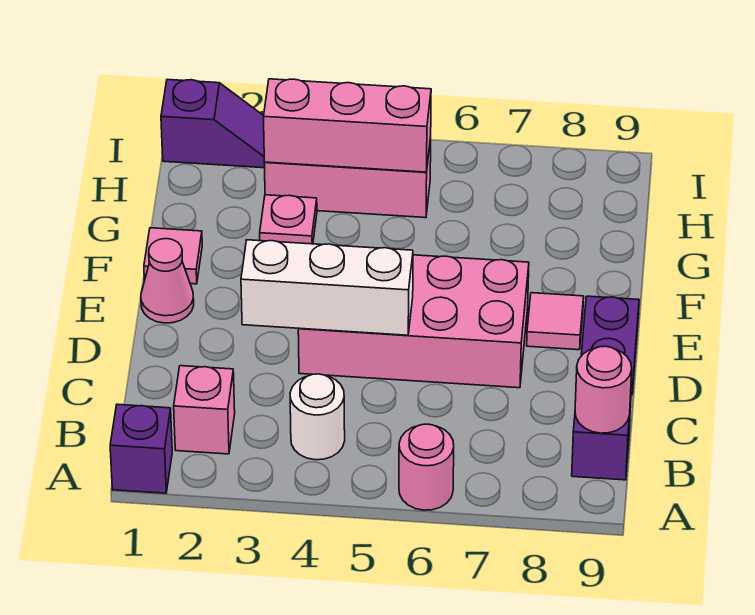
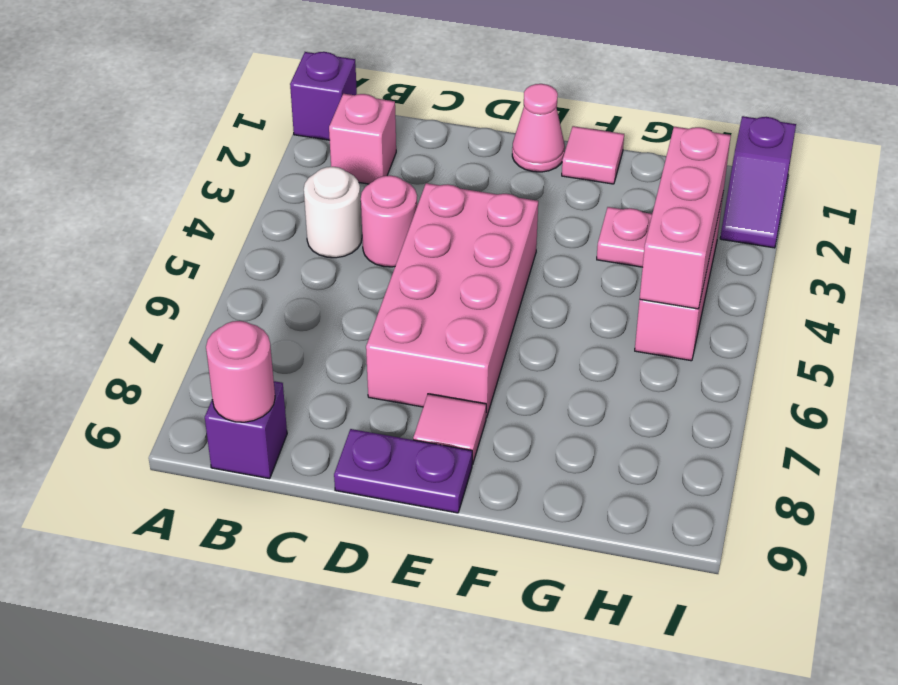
pink round brick A6 level 1 -> pink round brick C4 level 1
white brick D3:D5 level 2 -> none

